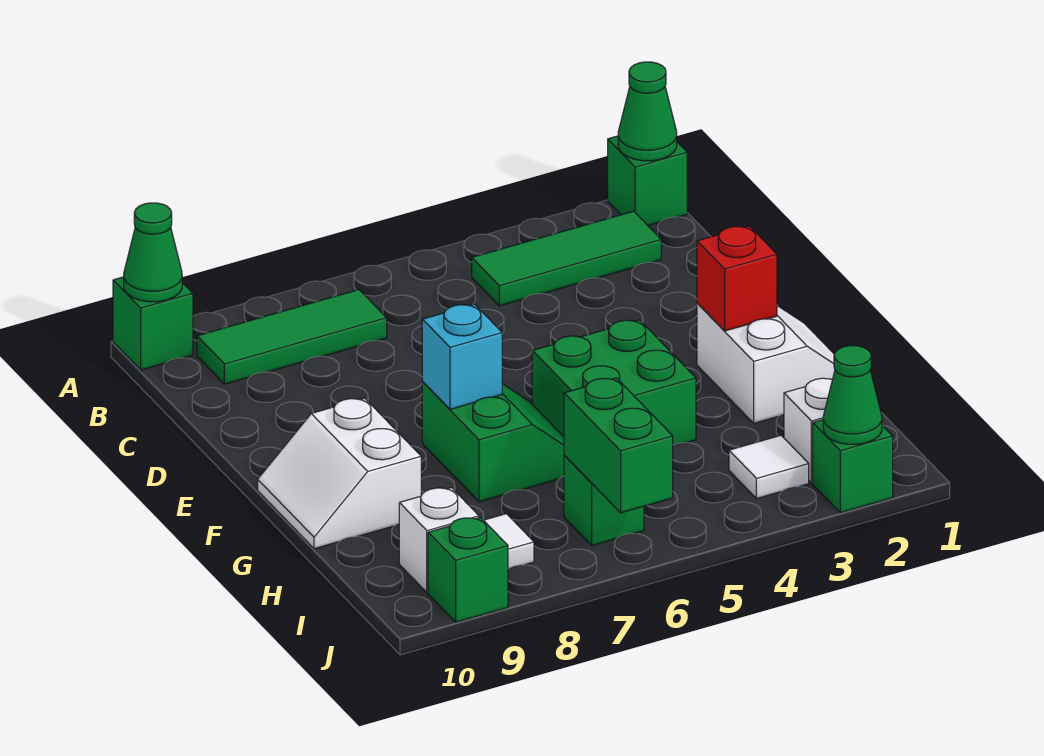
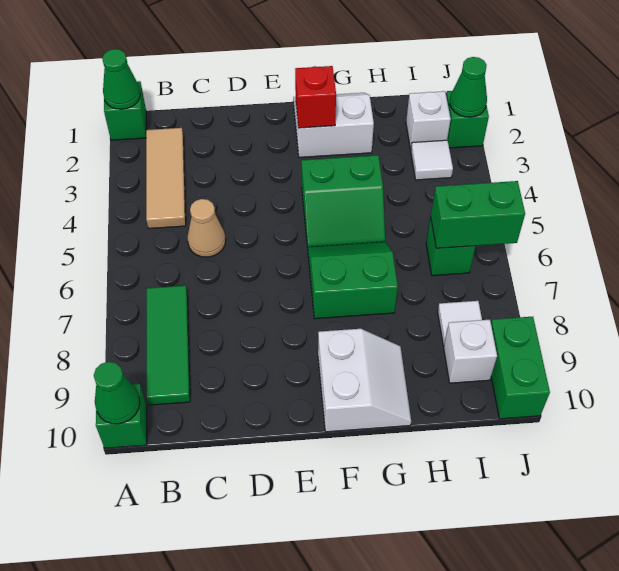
green tile B2:B4 level 1 -> tan tile B2:B4 level 1
none -> tan cone C5 level 1
green brick F4:G5 level 1 -> green slope F4:G5 level 1 top 4
cyan brick F7 level 2 -> none
white slope F9:G10 level 1 top 9 -> white slope F9:G10 level 1 top F
green brick J9 level 1 -> green brick J9:J10 level 1

